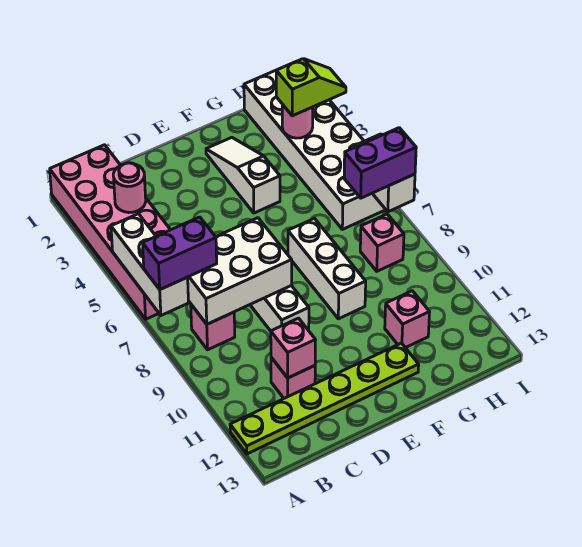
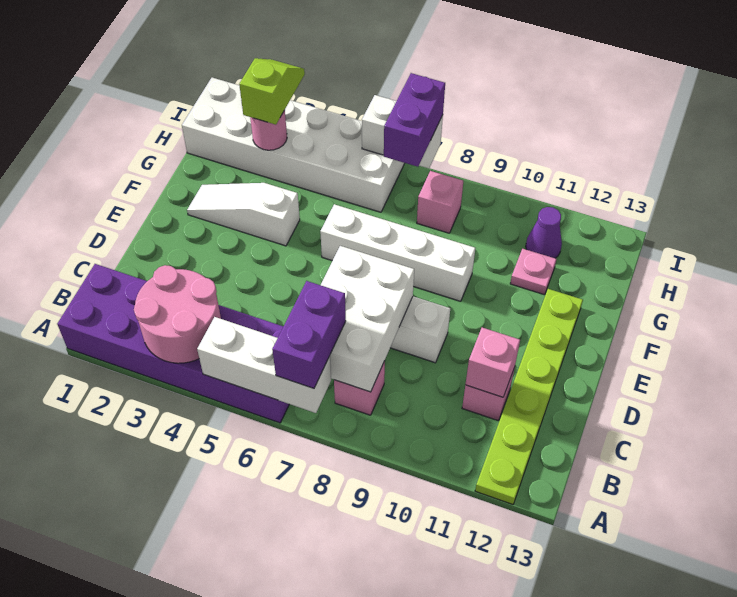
pink brick A1:B6 level 1 -> purple brick A1:B6 level 1
pink round brick B3 level 2 -> pink round brick A3:B4 level 2
white brick F7:F9 level 1 -> white brick F6:F9 level 1
pink brick G11 level 1 -> pink plate G11 level 1
none -> purple cone H11 level 1

